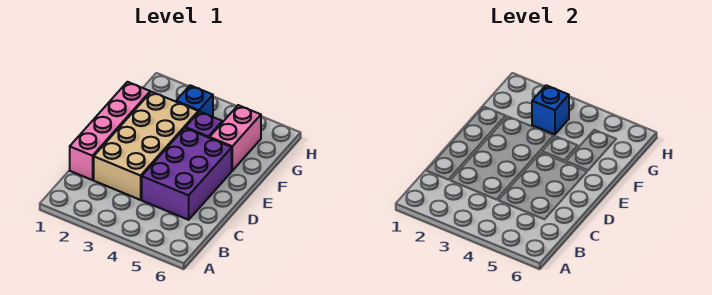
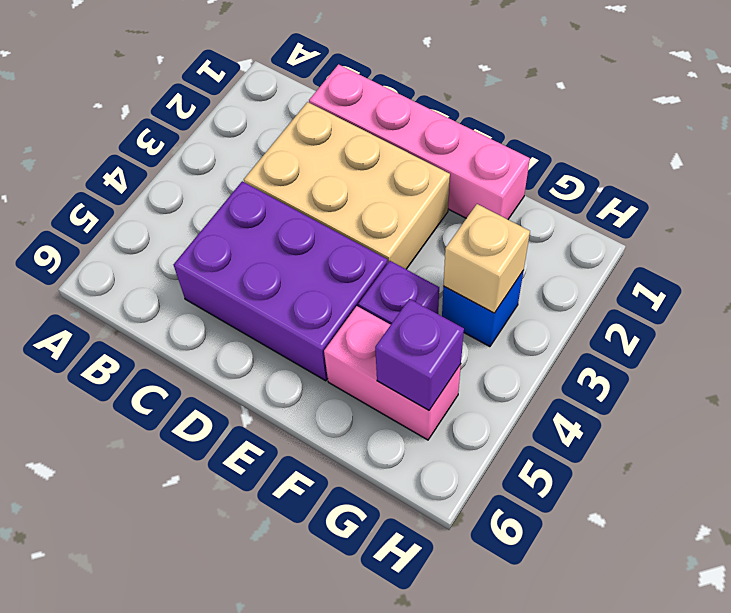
tan brick C2:F3 level 1 -> tan brick C2:E3 level 1
blue brick G3 level 2 -> tan brick G3 level 2
none -> purple brick G5 level 2

